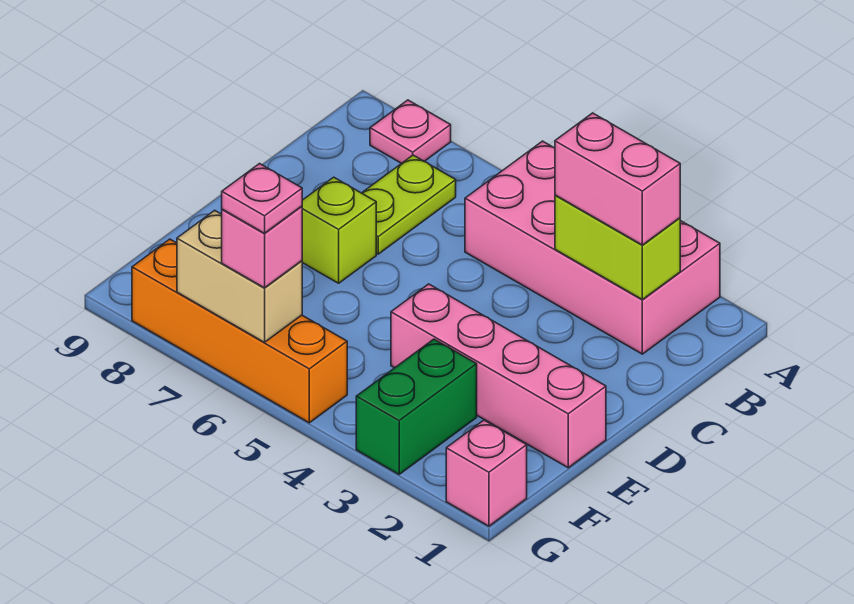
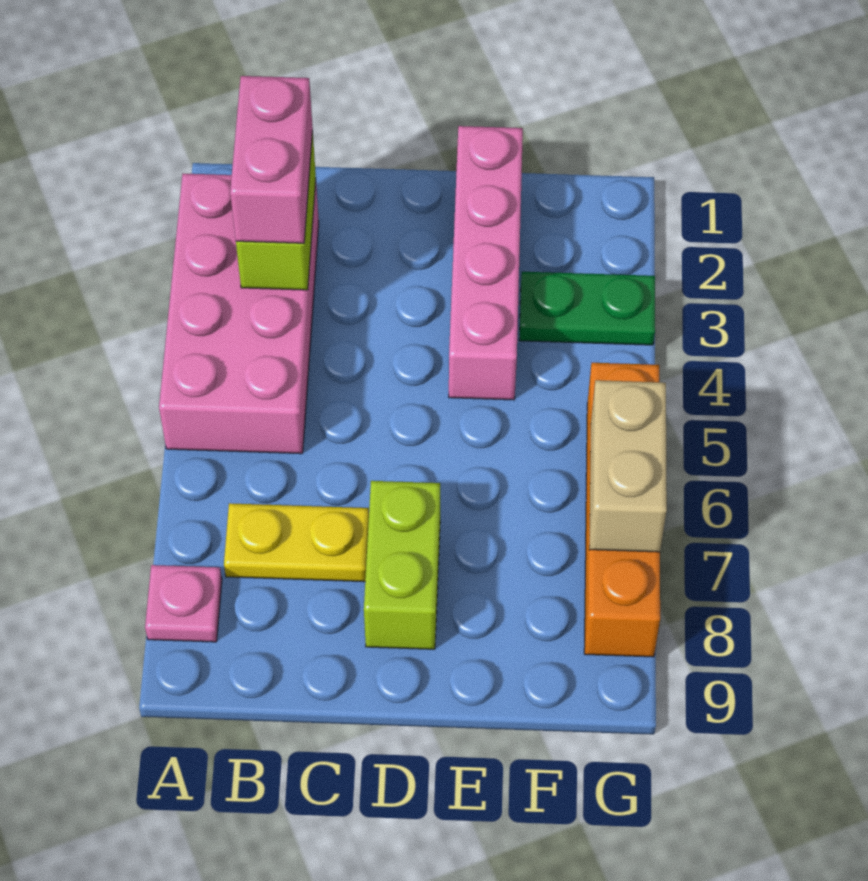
lime plate B7:C7 level 1 -> yellow plate B7:C7 level 1
lime brick D7 level 1 -> lime brick D7:D8 level 1
green brick F3:G3 level 1 -> green plate F3:G3 level 1
pink brick G1 level 1 -> none
pink brick G6 level 3 -> none
pink plate G6 level 4 -> none

